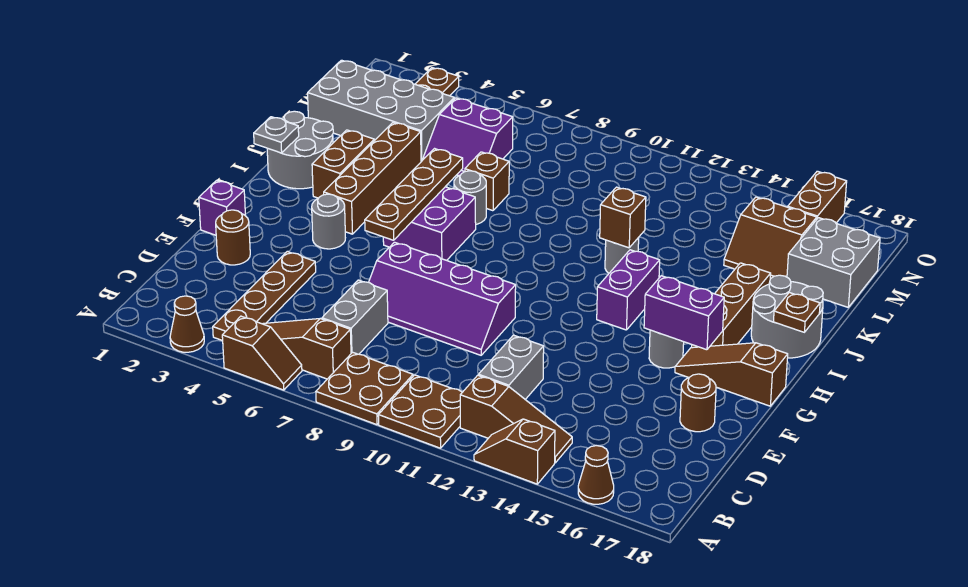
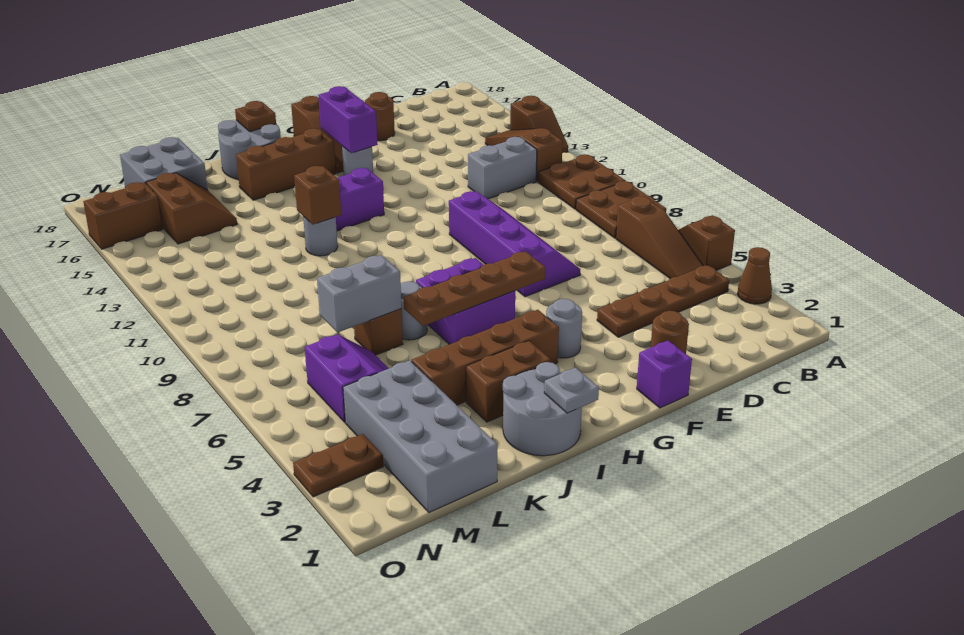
brown cone A16 level 1 -> none
grey brick C7:D7 level 1 -> grey brick K7:L7 level 2

